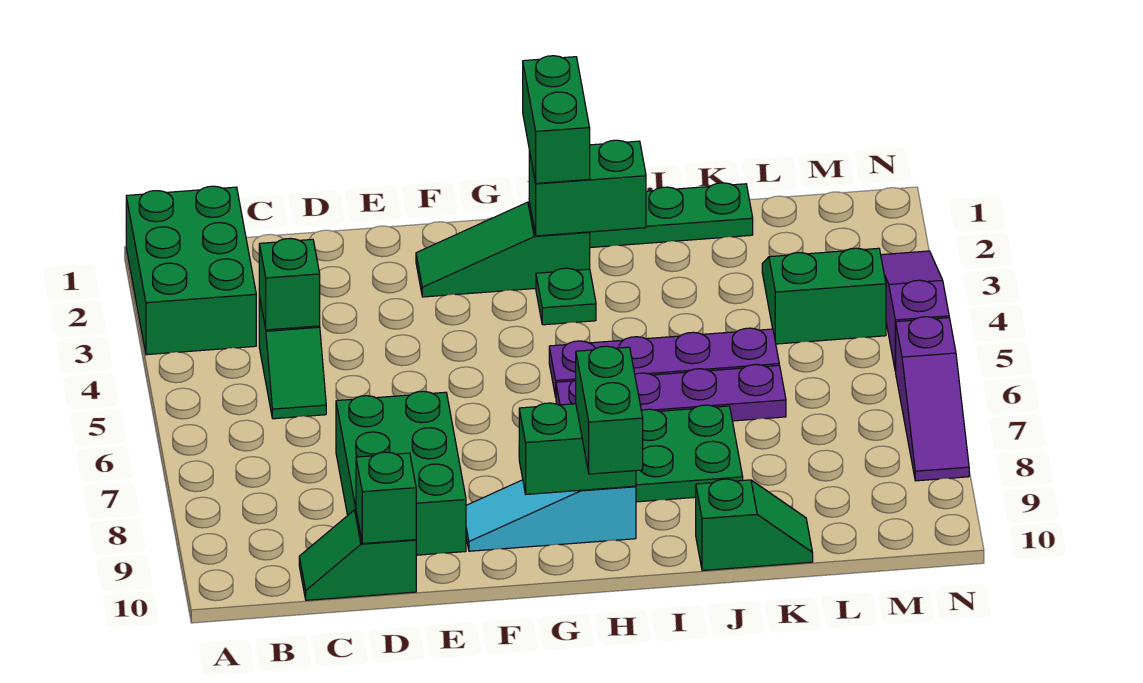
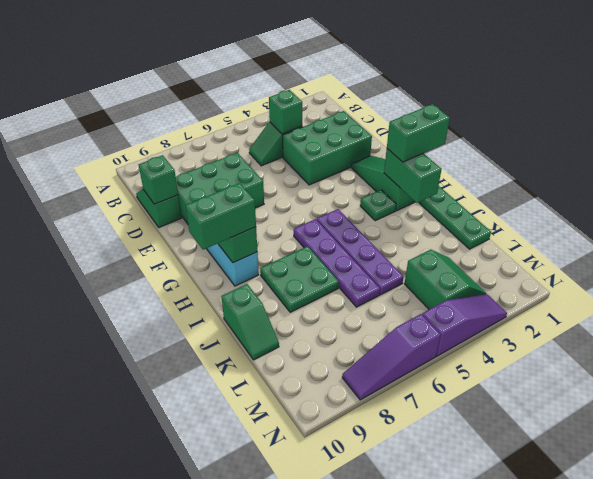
green brick A1:B3 level 1 -> green brick D2:E4 level 1

